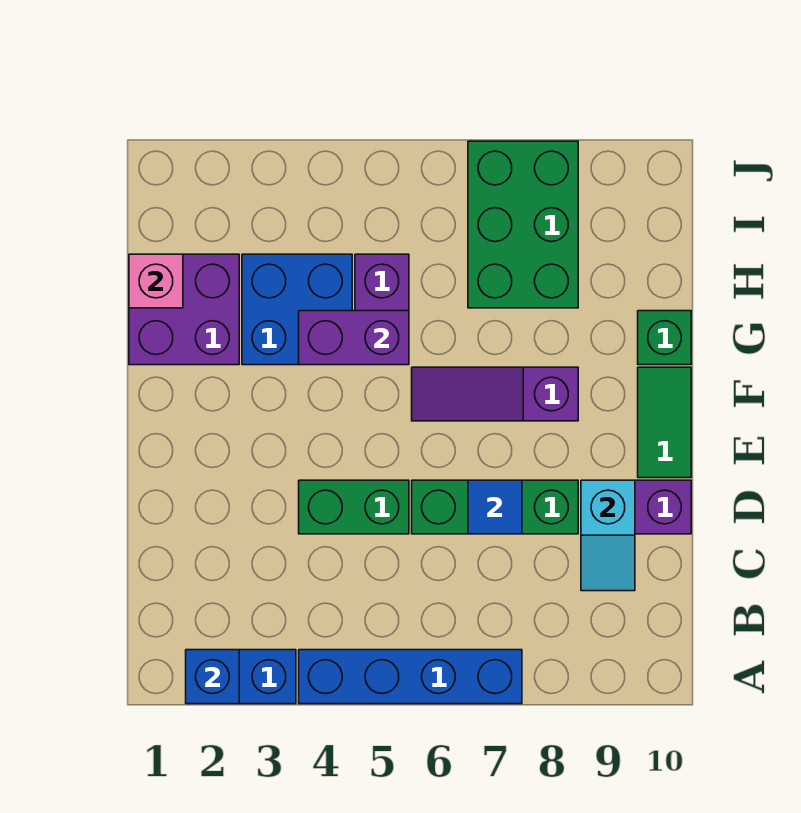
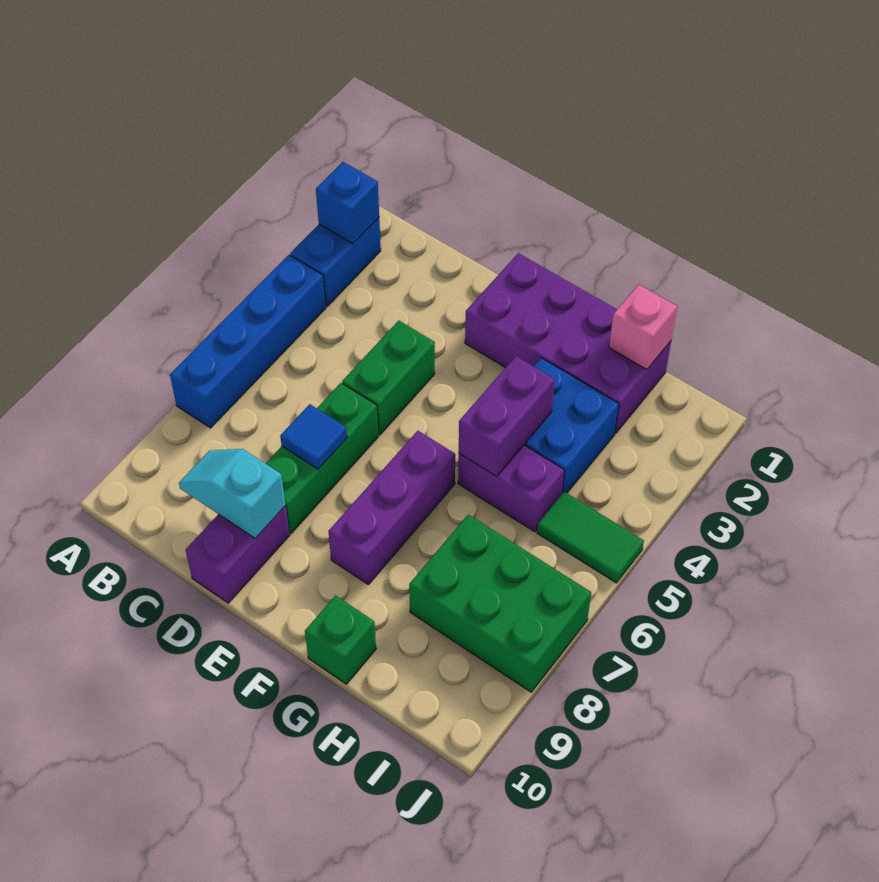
green tile E10:F10 level 1 -> green tile I5:J5 level 1
purple slope F6:F8 level 1 top 8 -> purple brick F6:F8 level 1
purple brick G1:H2 level 1 -> purple brick E1:H2 level 1

